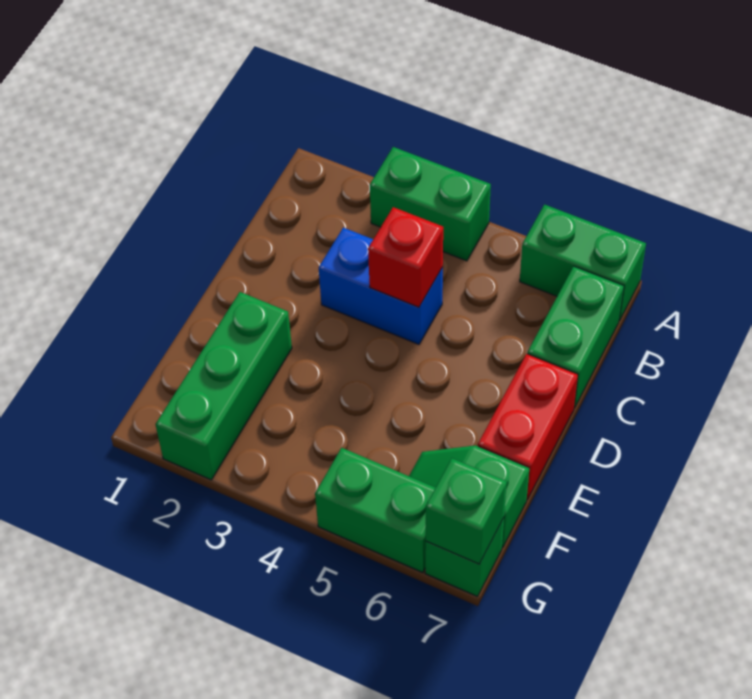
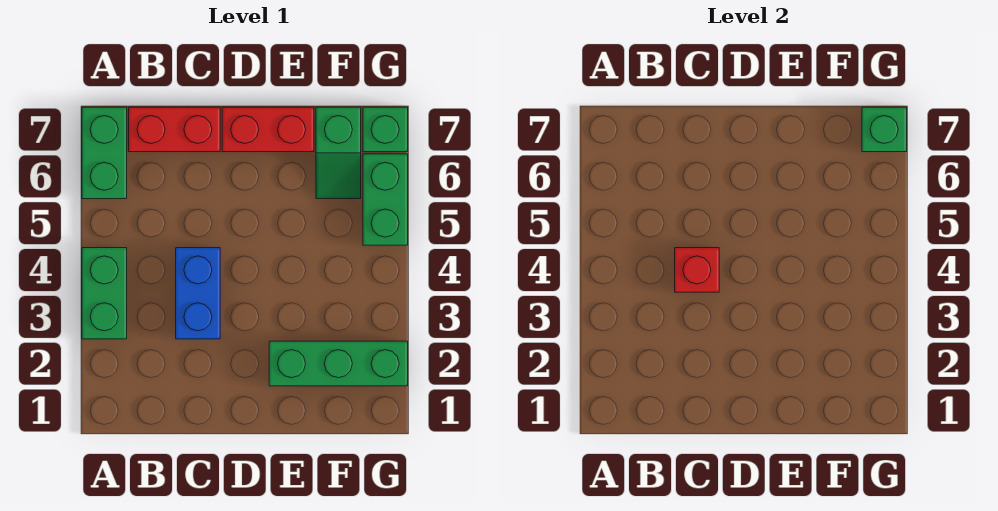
green brick B7:C7 level 1 -> red brick B7:C7 level 1

